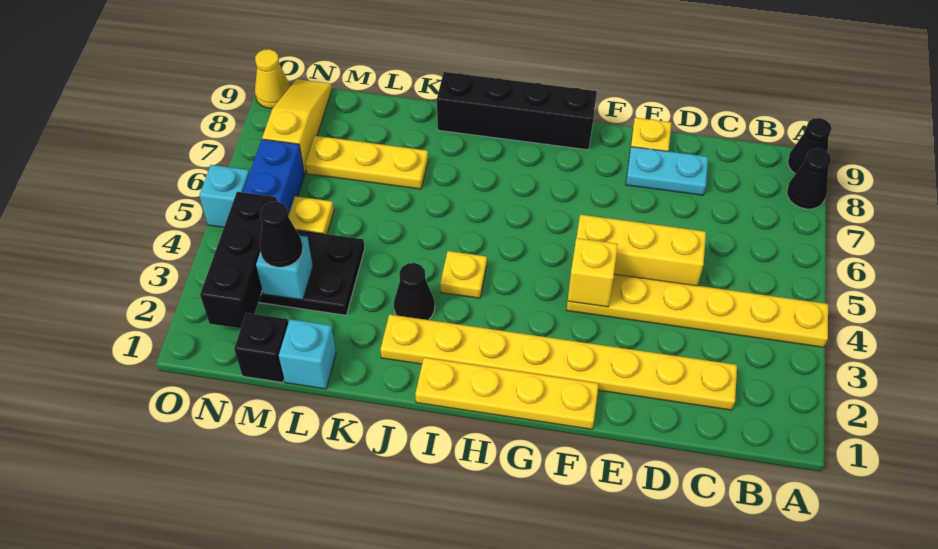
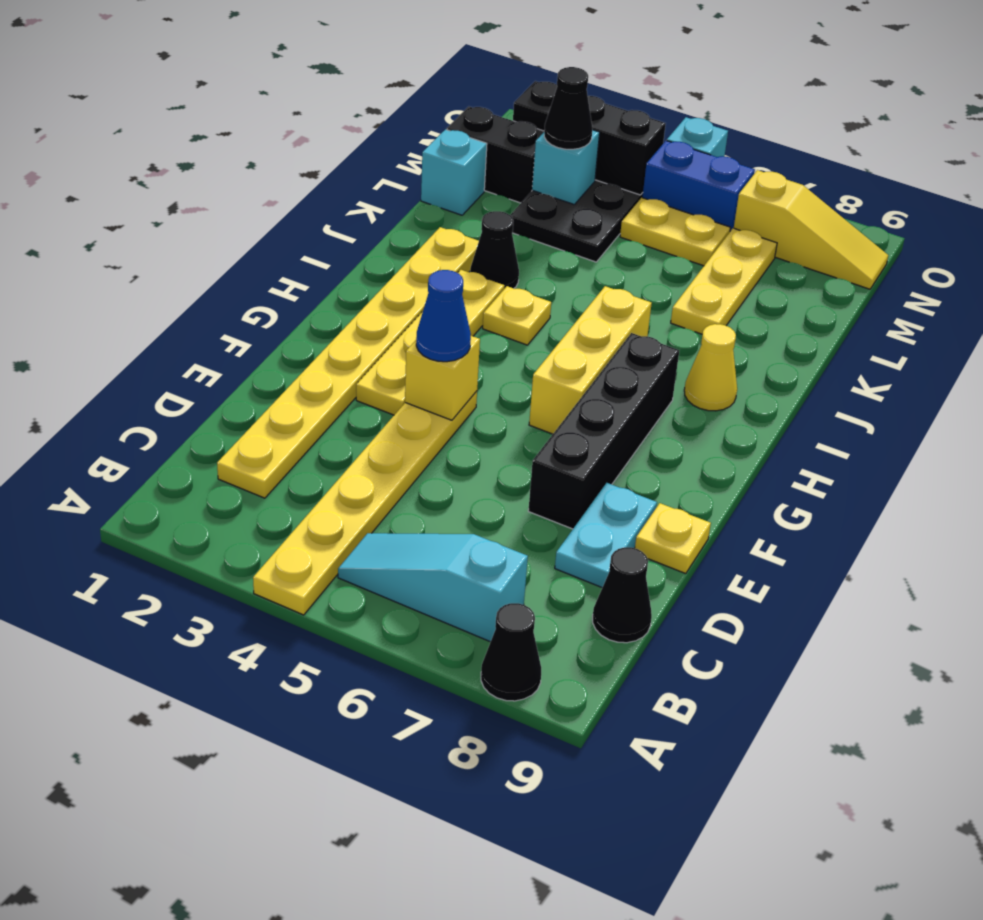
black cone A9 level 1 -> black cone C9 level 1
none -> cyan slope B5:B7 level 1 top 7
yellow brick D5:F5 level 1 -> yellow brick G6:I6 level 1
yellow plate F1:I1 level 1 -> yellow plate F3:I3 level 1
none -> blue cone F4 level 3
black brick G9:J9 level 1 -> black brick E7:H7 level 1
black brick M1 level 1 -> black brick M1:M2 level 1
yellow plate M5 level 1 -> yellow plate M5:M6 level 1
yellow cone O9 level 1 -> yellow cone I8 level 1

